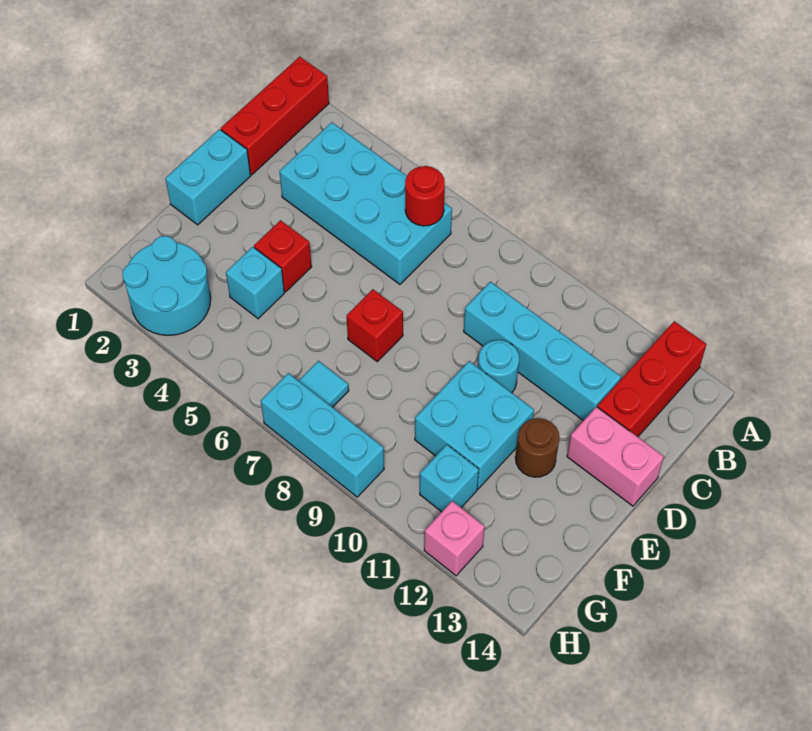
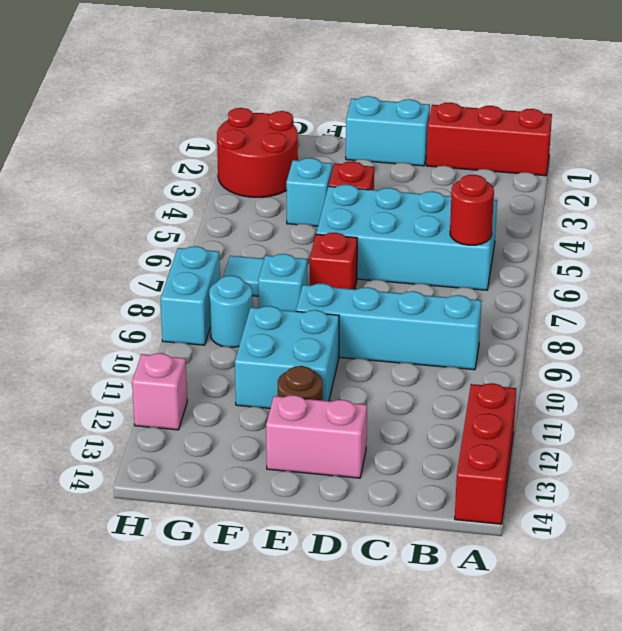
red brick A13:C13 level 1 -> red brick A12:A14 level 1
cyan brick B3:C6 level 1 -> cyan brick B5:E6 level 1
cyan brick C9:C12 level 1 -> cyan brick B9:E9 level 1
cyan round brick D10 level 1 -> cyan round brick G9 level 1
pink brick D13:D14 level 1 -> pink brick D13:E13 level 1
cyan round brick G2:H3 level 1 -> red round brick G2:H3 level 1
cyan brick G11 level 1 -> cyan brick F8 level 1
cyan brick H7:H9 level 1 -> cyan brick H8:H9 level 1

